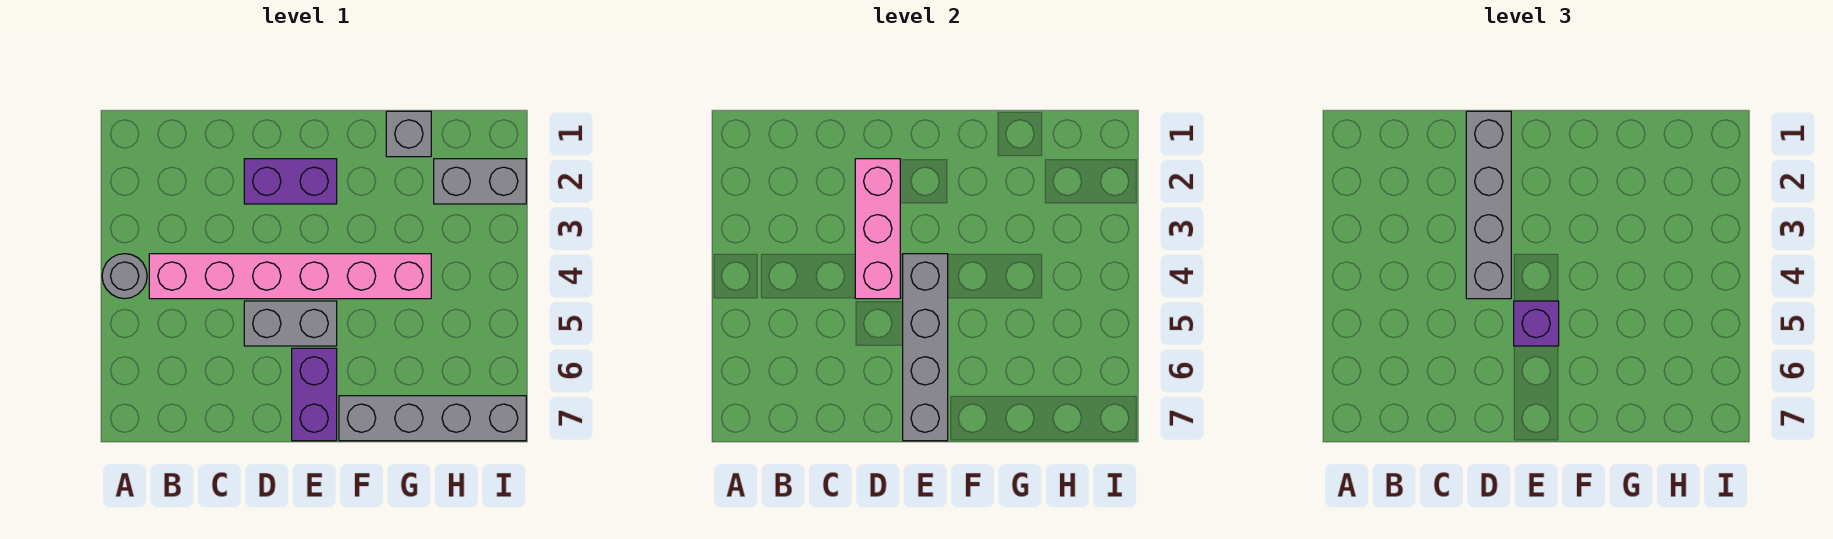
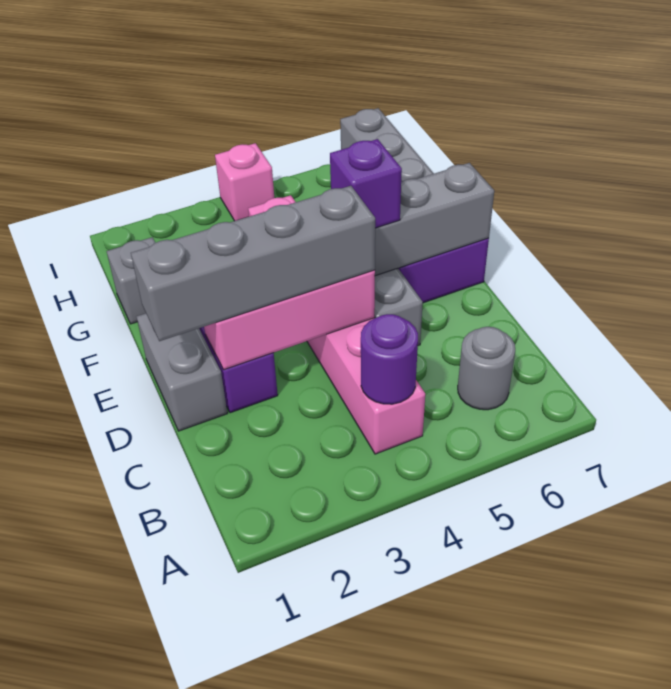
grey round brick A4 level 1 -> grey round brick B6 level 1
none -> purple round brick B4 level 2
grey brick H2:I2 level 1 -> grey brick D1:E1 level 1
none -> pink brick I4 level 1

